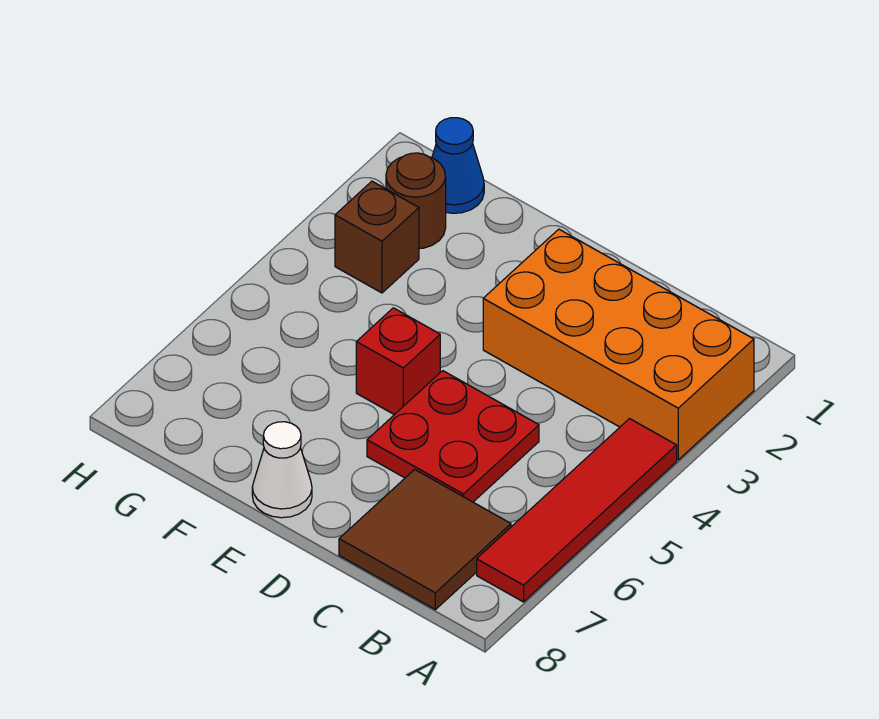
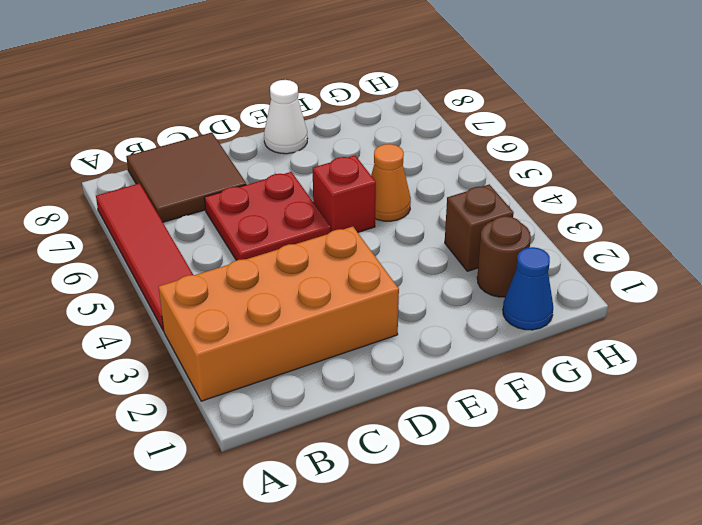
none -> orange cone F5 level 1

